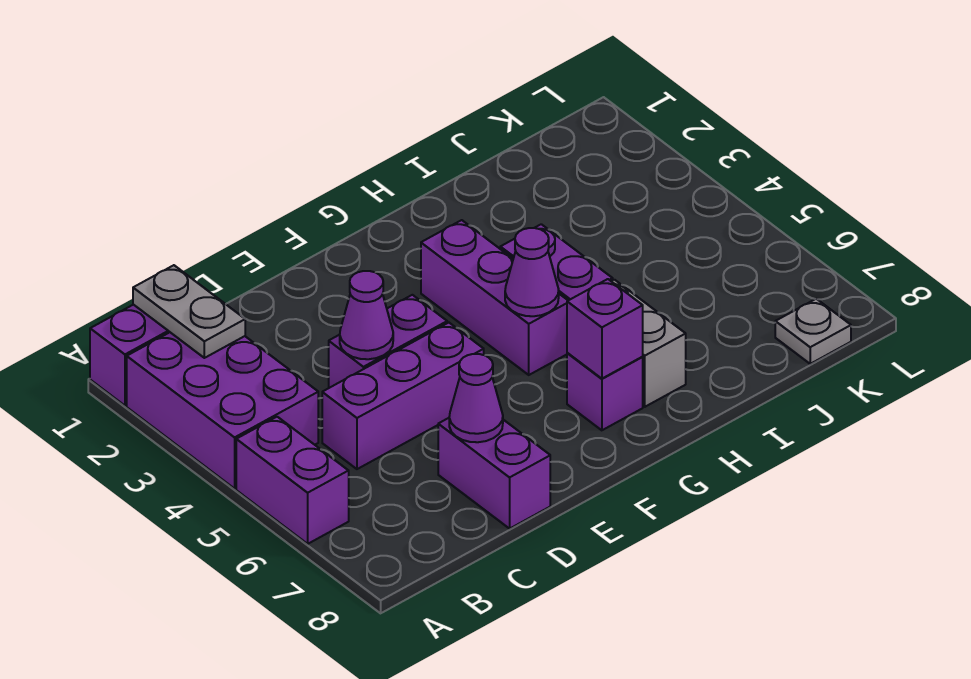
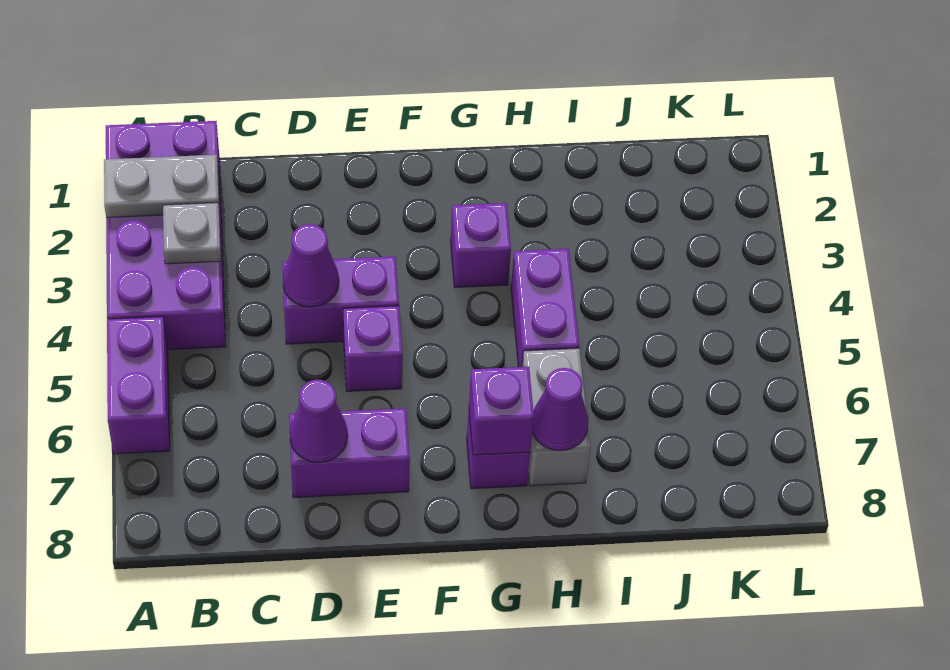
grey plate B1:B2 level 2 -> grey plate A2:B2 level 2
purple brick C5:E5 level 1 -> purple brick E5 level 1
purple brick D7:D8 level 1 -> purple brick D7:E7 level 1
purple brick G3:G5 level 1 -> purple brick G3 level 1
purple cone G5 level 2 -> purple cone H7 level 2
grey plate K8 level 1 -> grey plate B3 level 2

